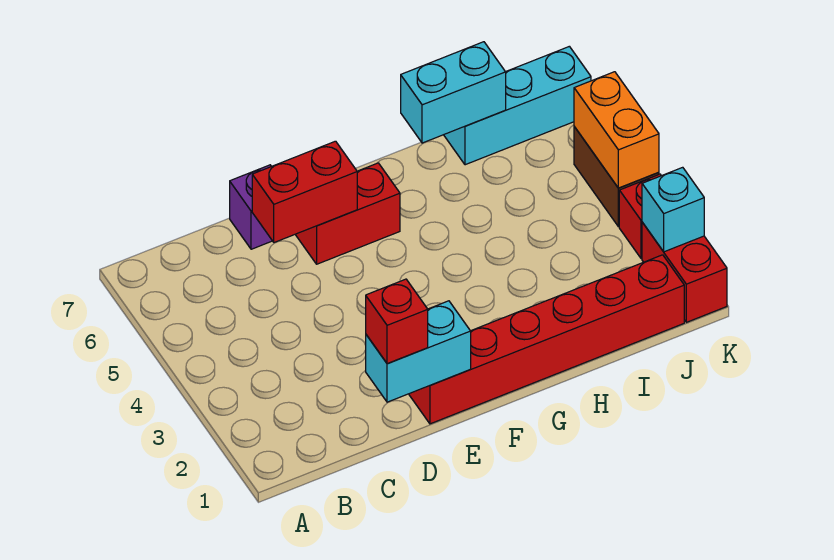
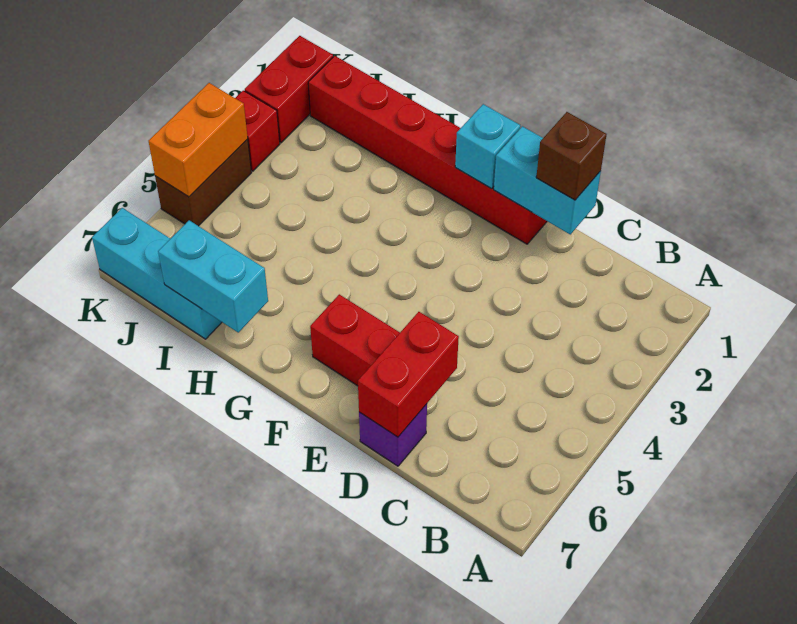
red brick D1 level 3 -> brown brick D1 level 3
red brick D6:E6 level 2 -> red brick D6:D7 level 2
cyan brick K2 level 2 -> cyan brick F1 level 2

